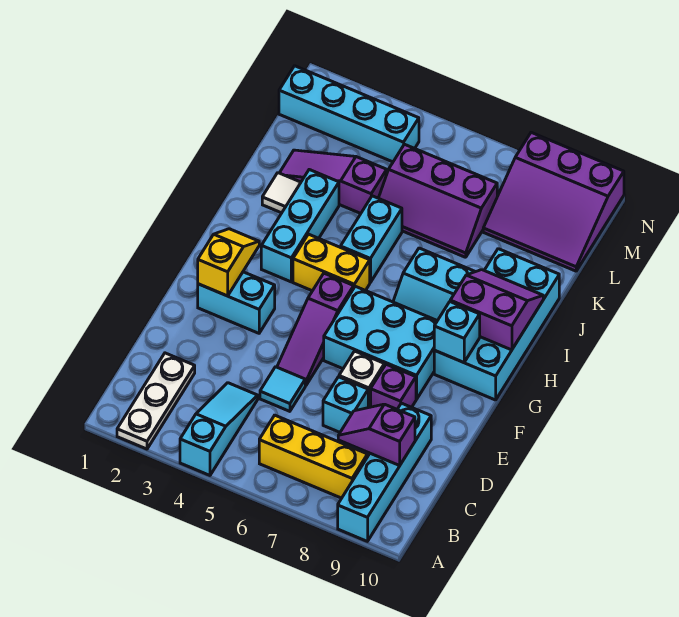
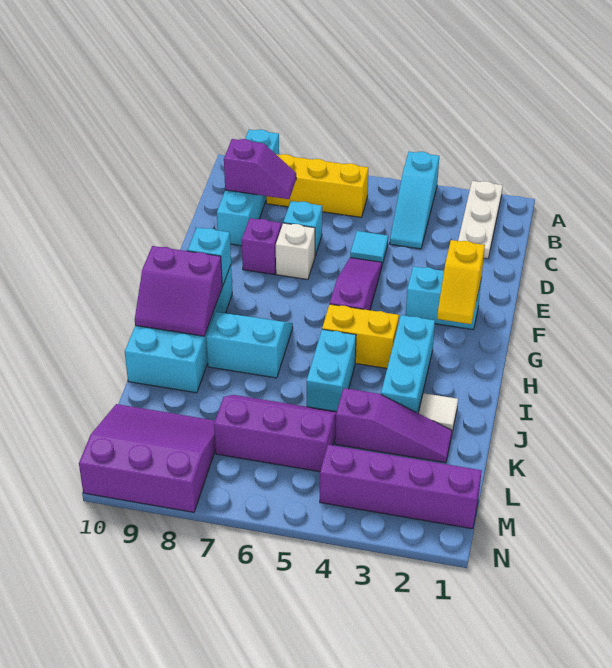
cyan brick F6:G8 level 1 -> none
cyan brick M1:M4 level 1 -> purple brick M1:M4 level 1

